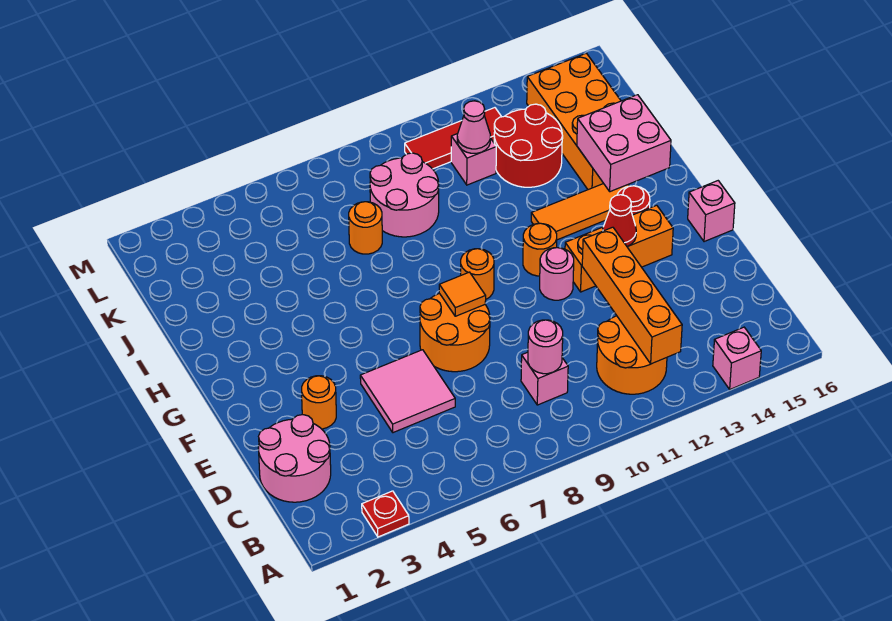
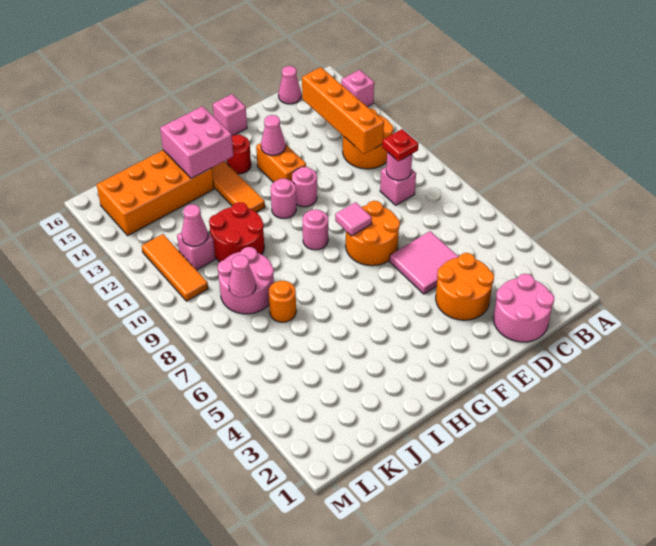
red plate A3 level 1 -> red plate C9 level 3
orange brick B12:E12 level 2 -> orange brick C11:C14 level 2
none -> pink cone C16 level 1
orange round brick E3 level 1 -> orange round brick D3:E4 level 1
orange tile F8 level 2 -> pink tile F8 level 2
orange brick F12:F14 level 1 -> orange brick F12:F13 level 1
red cone F13 level 2 -> pink cone F13 level 2
orange round brick G9 level 1 -> pink round brick G9 level 1
orange round brick G11 level 1 -> pink round brick G11 level 1
red round brick J12:K13 level 1 -> red round brick I10:J11 level 1
none -> pink cone K8 level 2
red tile L10:L12 level 1 -> orange tile L10:L12 level 1

